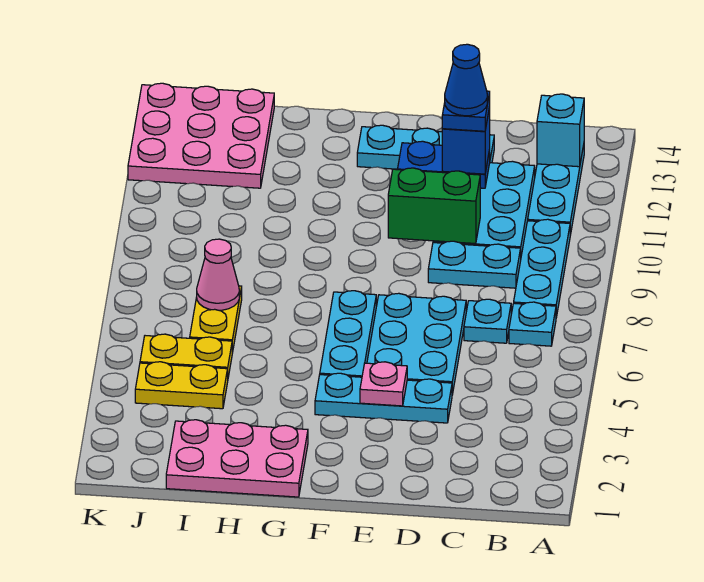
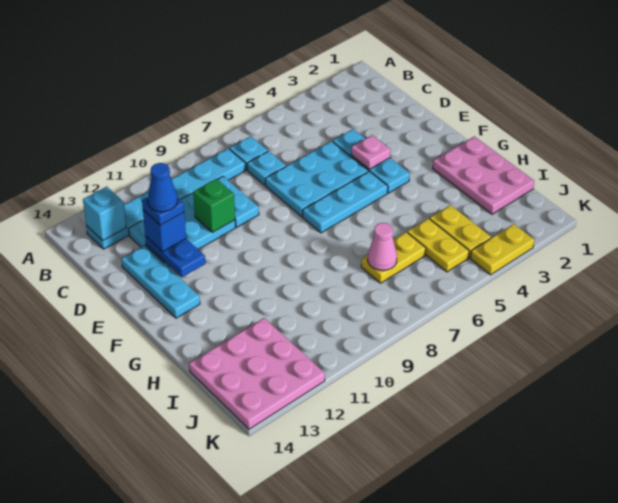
green brick D10:E10 level 2 -> green brick D10 level 2
none -> yellow plate K3:K4 level 1

